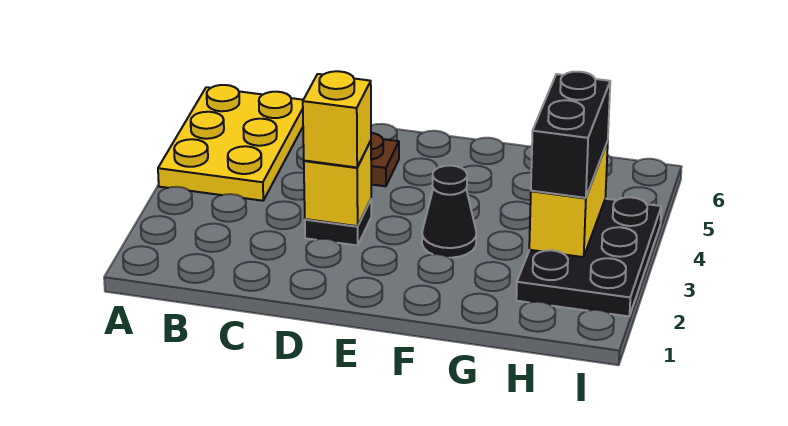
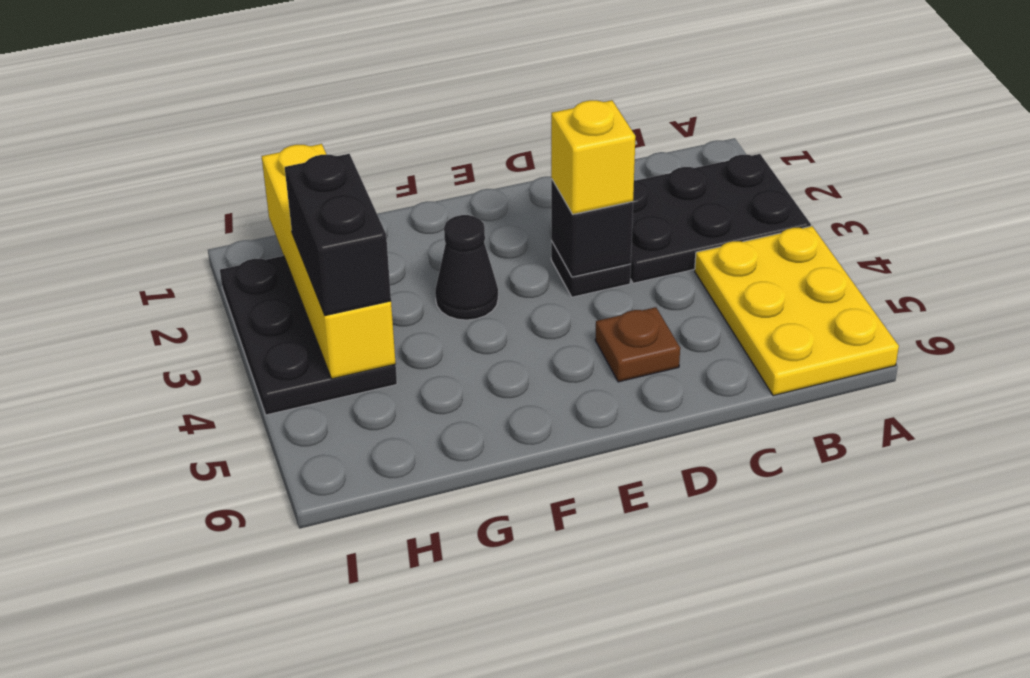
none -> black plate A2:C3 level 1
yellow brick D3 level 2 -> black brick D3 level 2
yellow brick H3:H4 level 2 -> yellow brick H1:H4 level 2

